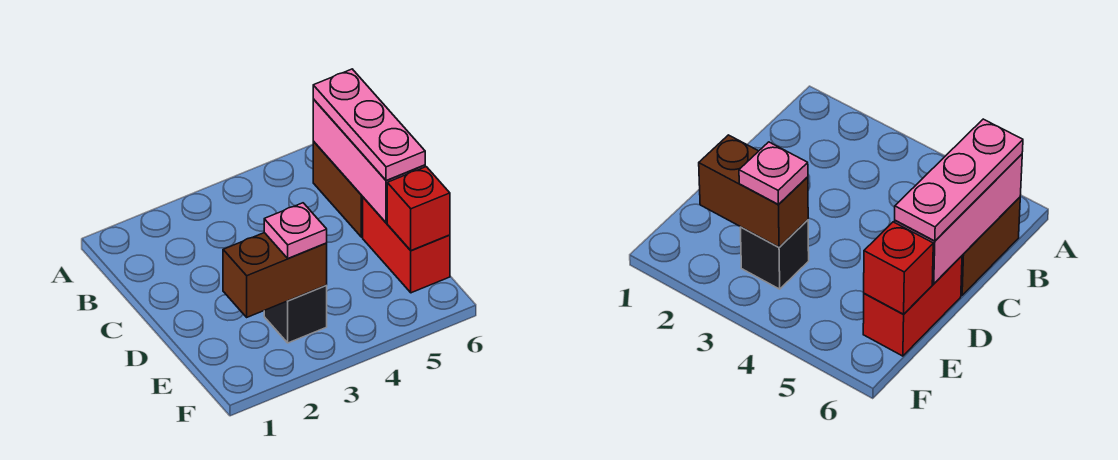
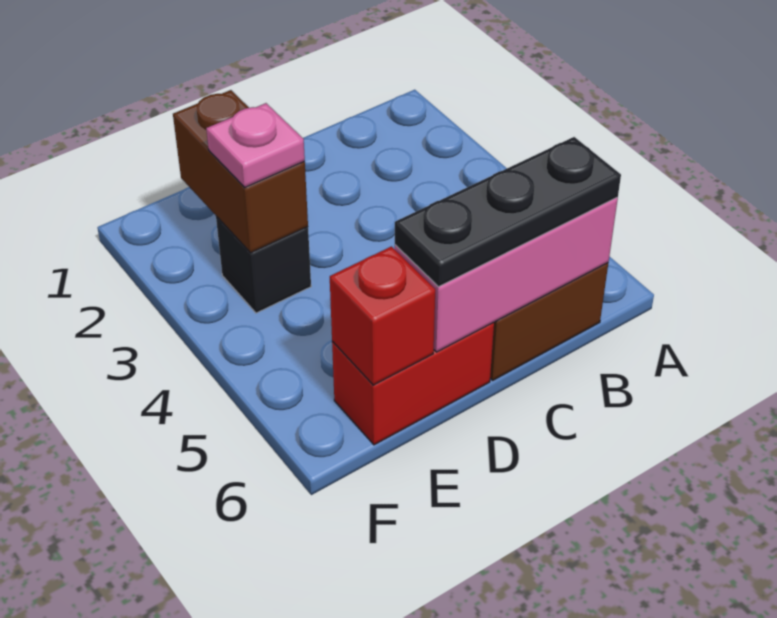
pink plate B6:D6 level 3 -> black plate B6:D6 level 3

